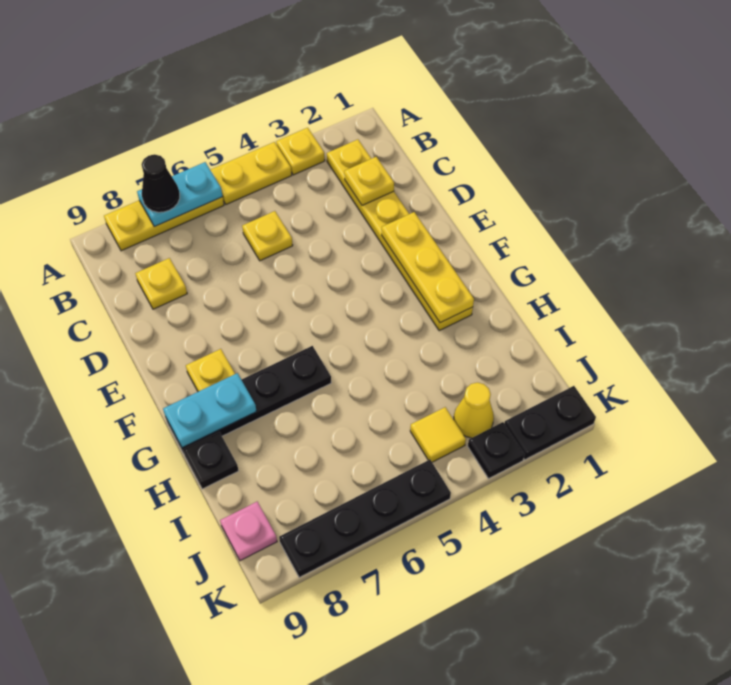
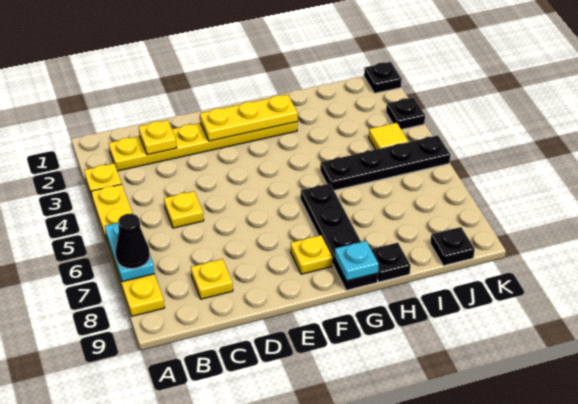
cyan plate G8:G9 level 2 -> cyan plate G9 level 2
yellow cone J3 level 1 -> none
pink plate J9 level 1 -> black plate J9 level 1
black plate K1:K2 level 1 -> black plate K1 level 1
black plate K5:K8 level 1 -> black plate H5:K5 level 1

